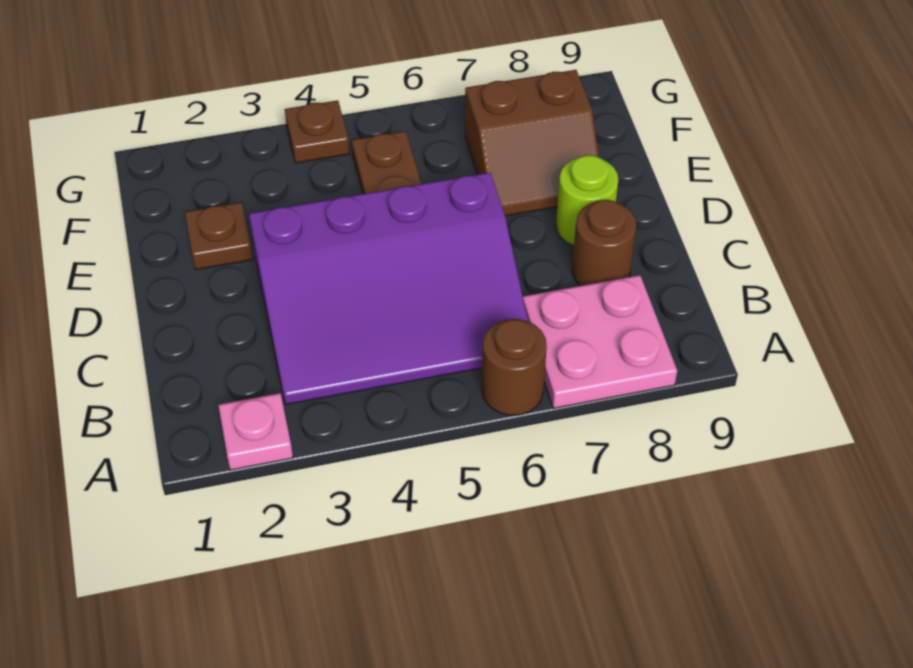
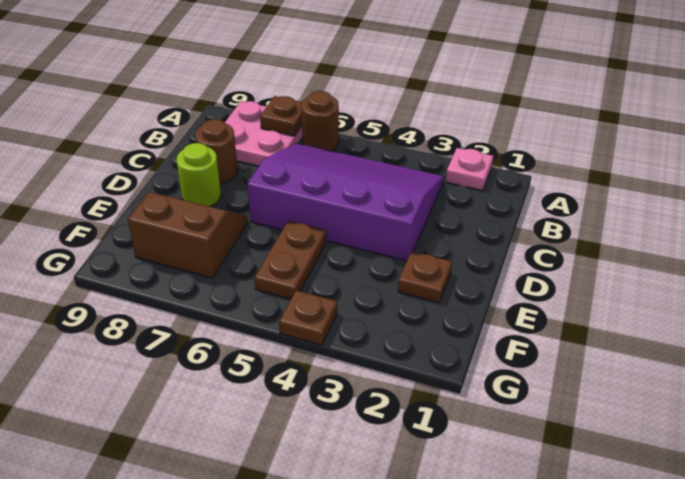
none -> brown plate A7 level 2

